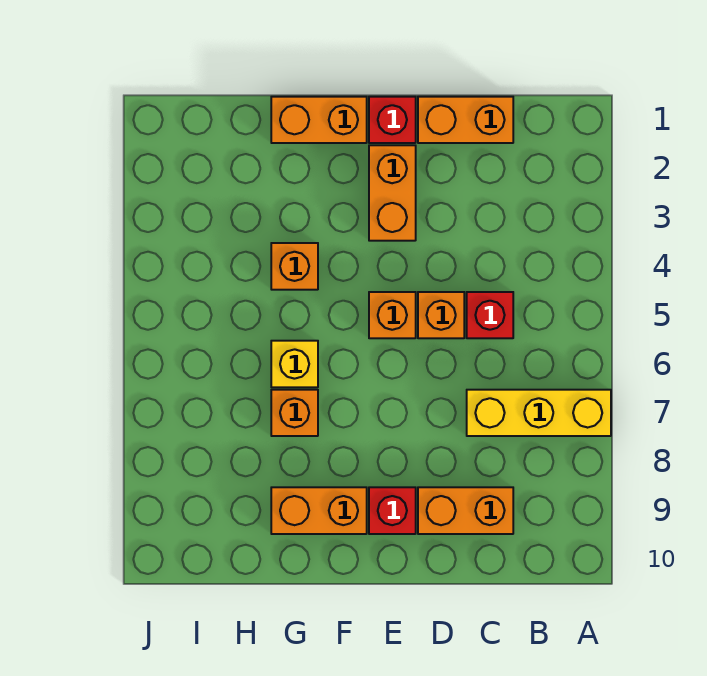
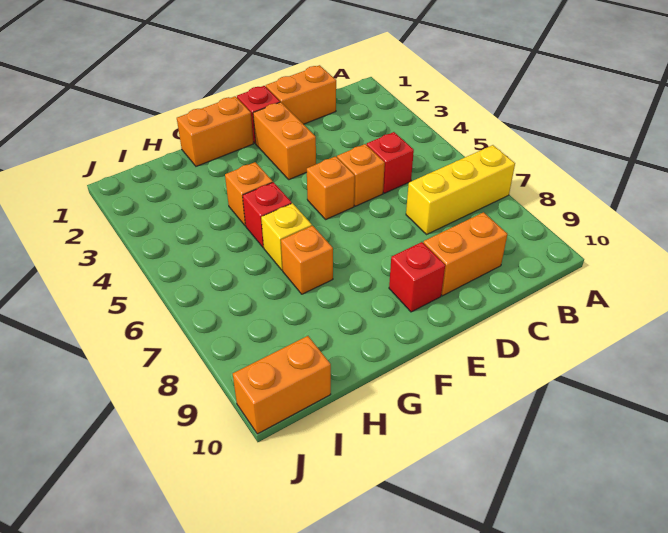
orange brick F9:G9 level 1 -> orange brick I10:J10 level 1
none -> red brick G5 level 1

